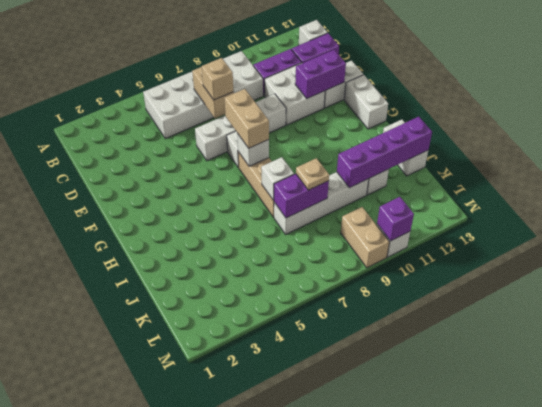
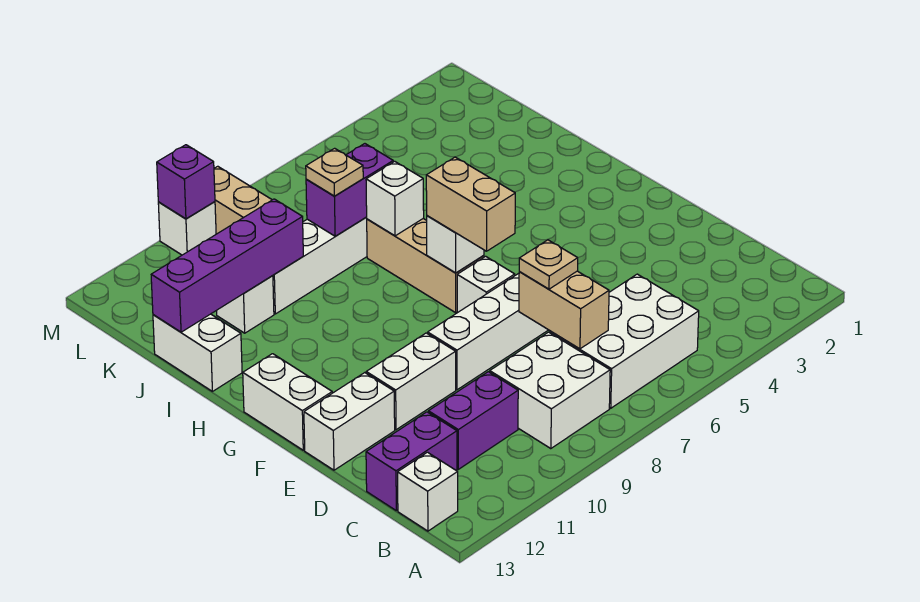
tan brick D7 level 3 -> tan plate D7 level 3
white brick D10:E11 level 1 -> white brick E10:E11 level 1
purple brick E11:E12 level 2 -> none

